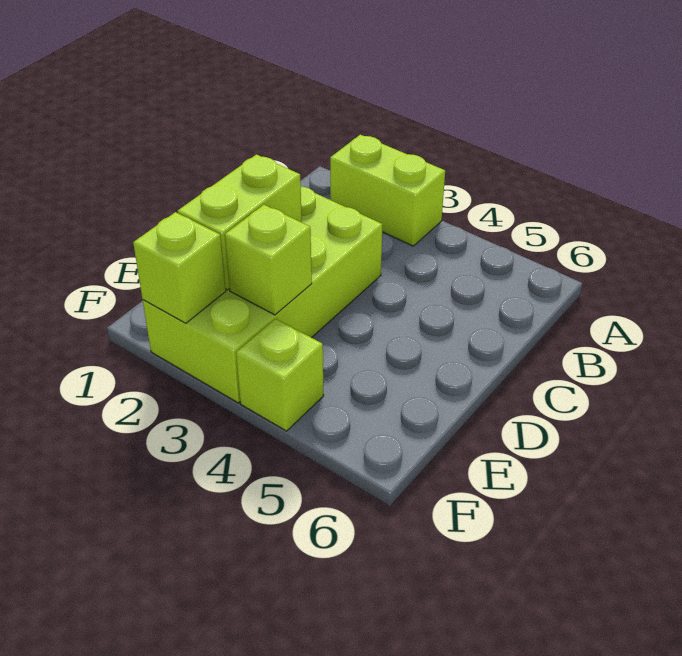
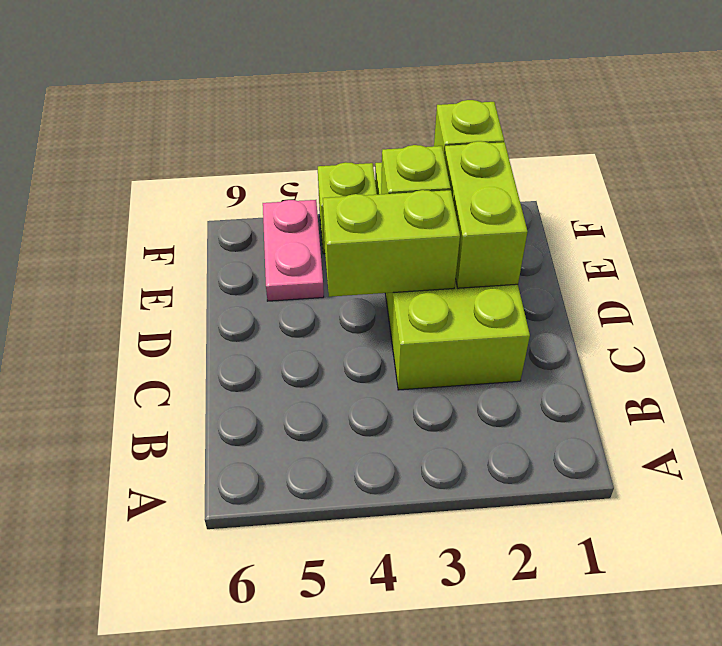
lime brick A2:A3 level 1 -> lime brick D3:D4 level 2
none -> pink plate E5:F5 level 1

